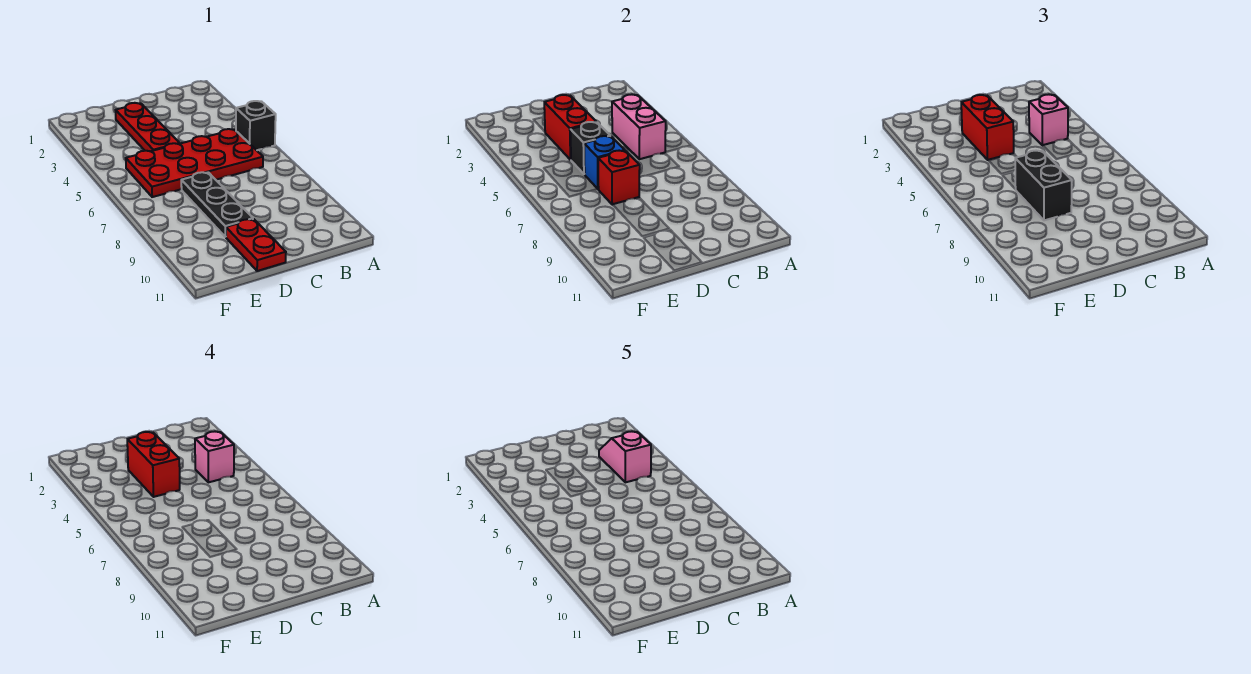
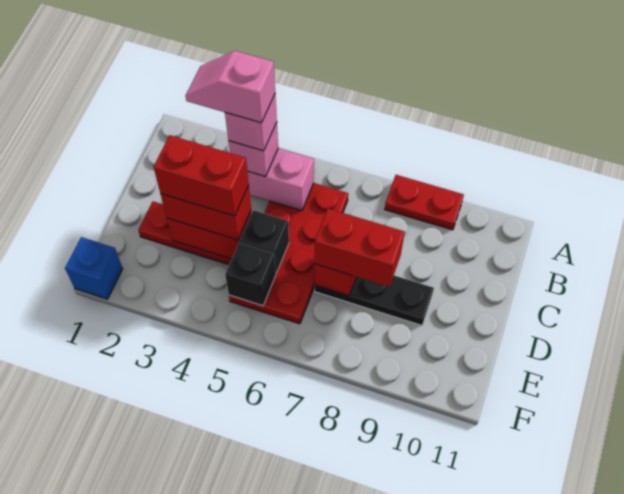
black brick A5 level 1 -> black brick E5 level 2
blue brick D6 level 2 -> blue brick F1 level 1
black brick D7:D8 level 3 -> red brick D7:D8 level 3
red plate D10:D11 level 1 -> red plate A8:A9 level 1

